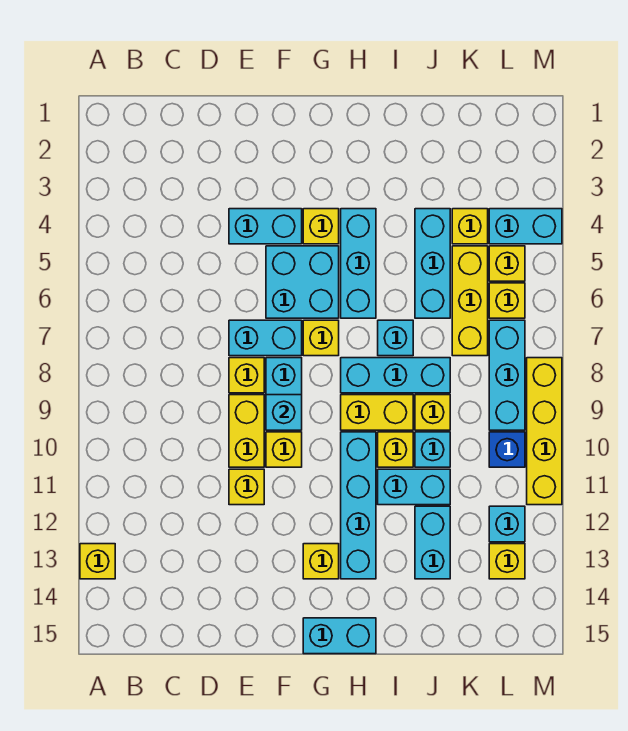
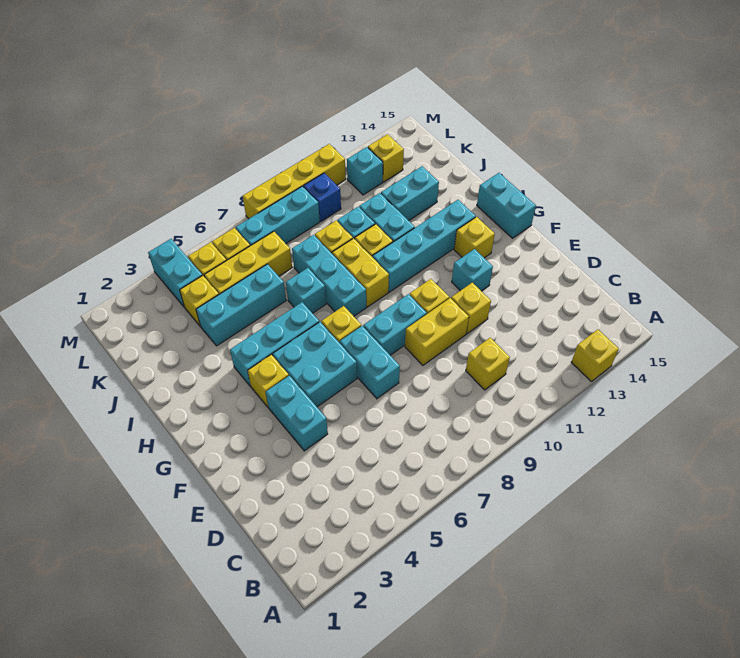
yellow brick E8 level 1 -> yellow brick C10 level 1
cyan brick F9 level 2 -> cyan brick F12 level 1

